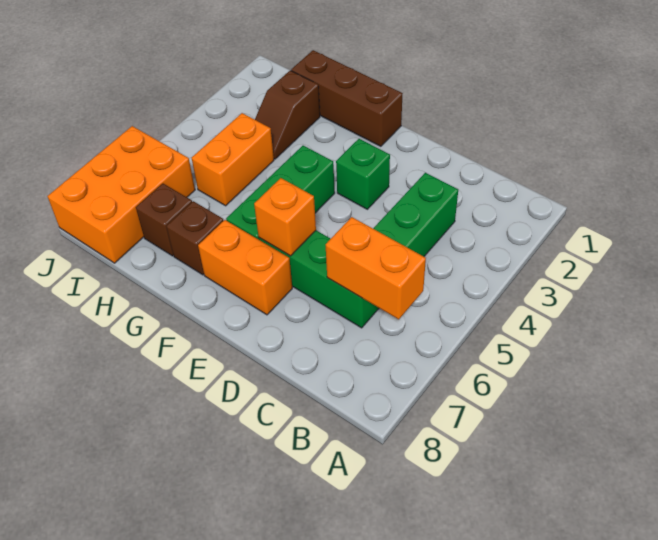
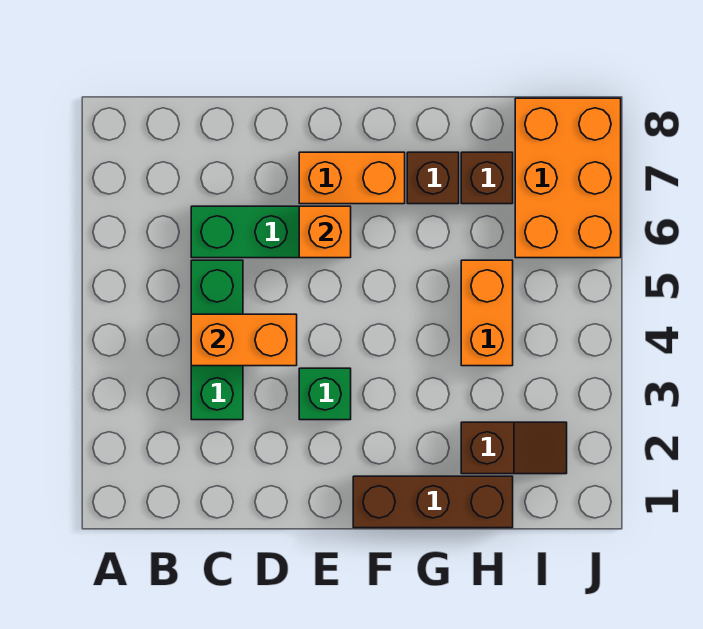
orange brick B6:C6 level 2 -> orange brick C4:D4 level 2
green brick F4:F6 level 1 -> none
brown slope H2:H3 level 1 top 2 -> brown slope H2:I2 level 1 top H

